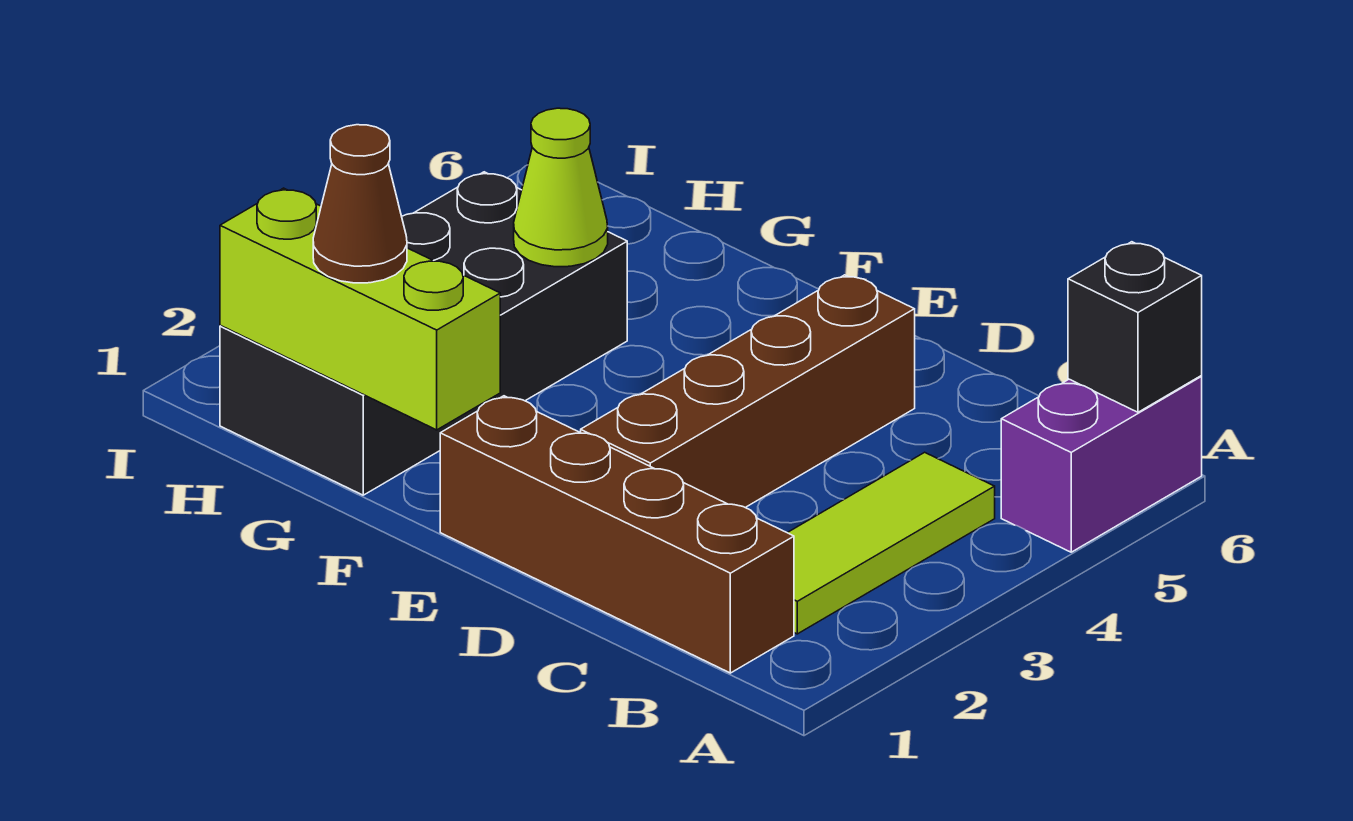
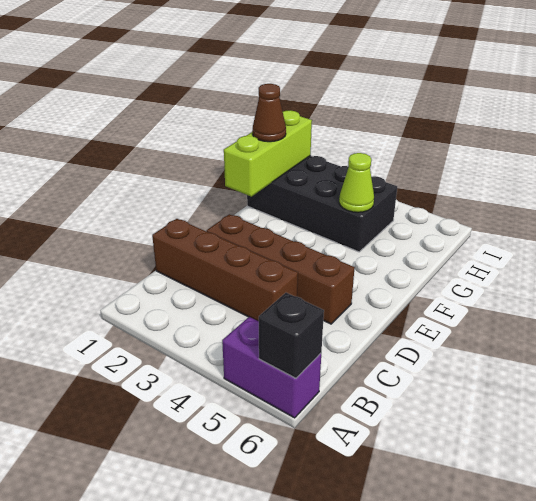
brown brick B1:E1 level 1 -> brown brick C1:C4 level 1
lime tile B2:B4 level 1 -> none

